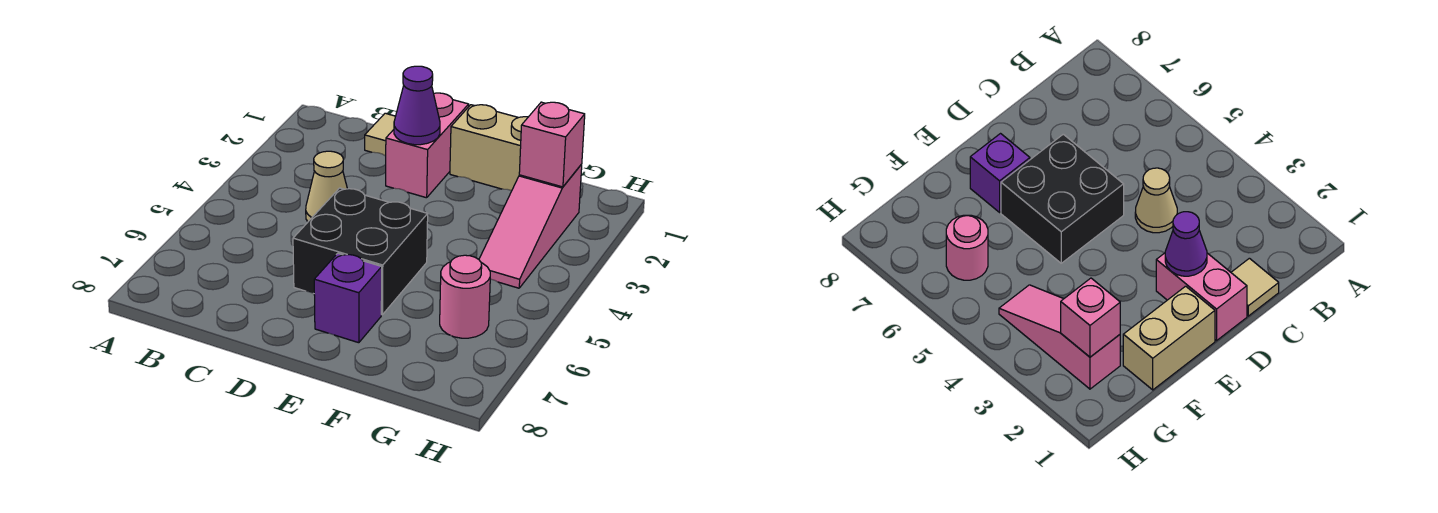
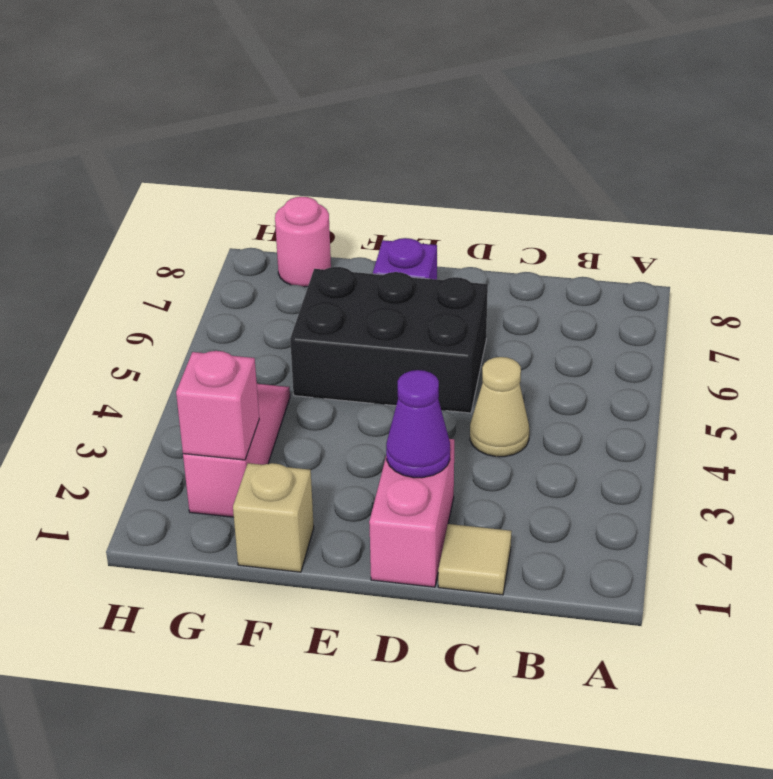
black brick D5:E6 level 1 -> black brick D5:F6 level 1
tan brick E1:F1 level 1 -> tan brick F1 level 1
pink round brick G6 level 1 -> pink round brick G8 level 1

